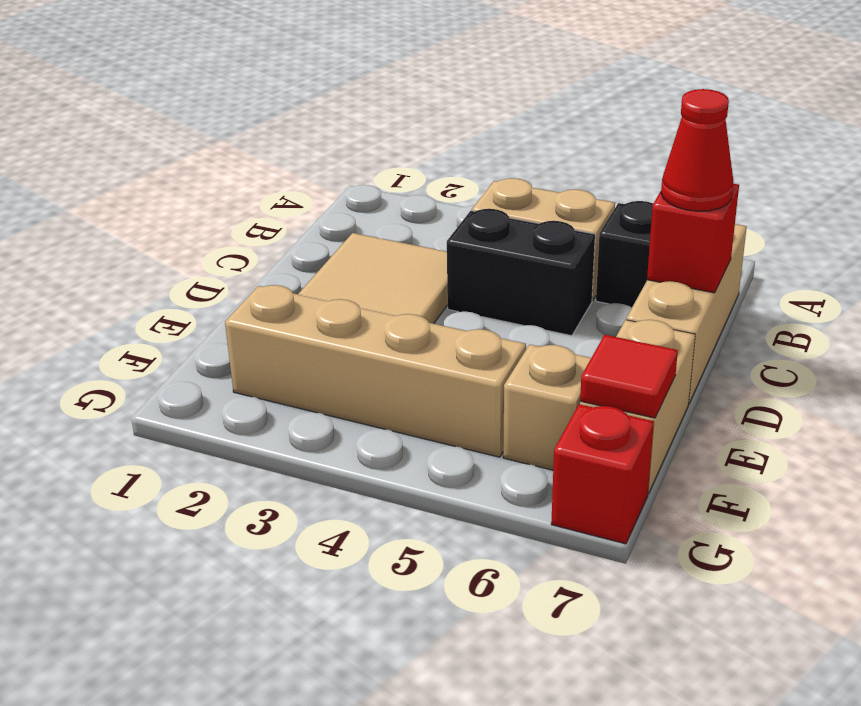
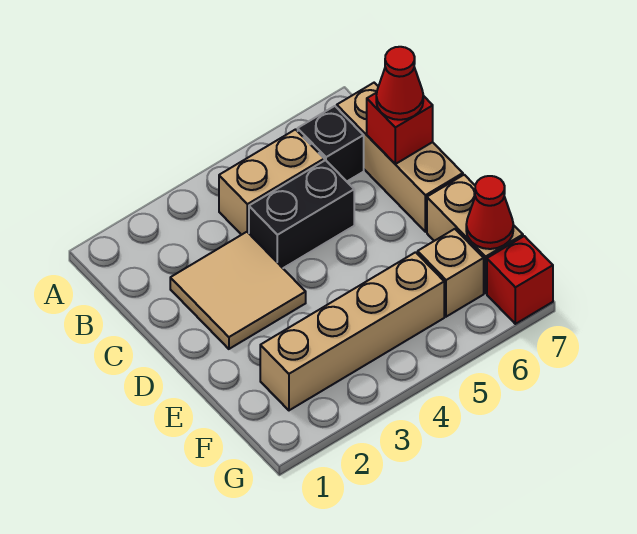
red tile F7 level 2 -> red cone F7 level 2

